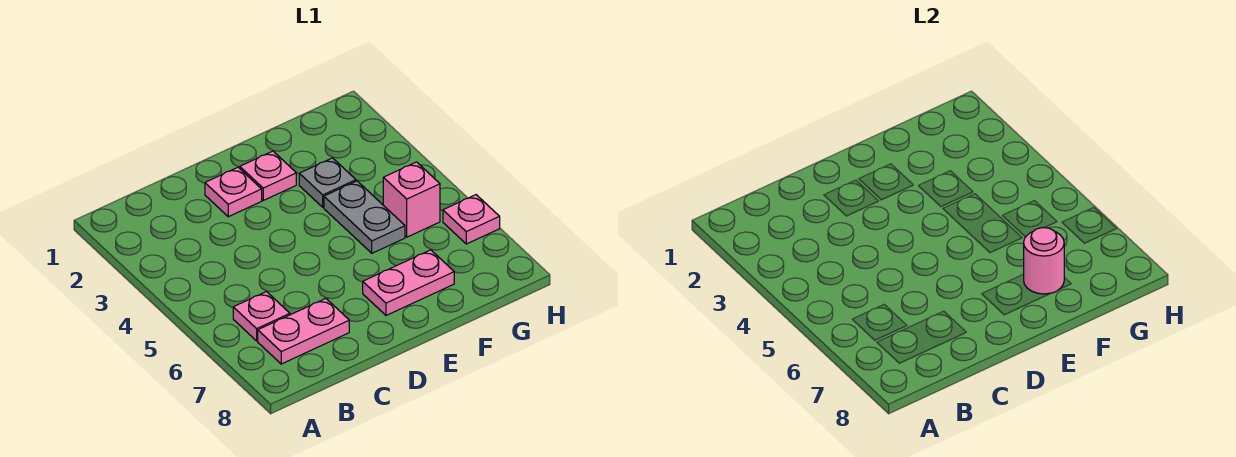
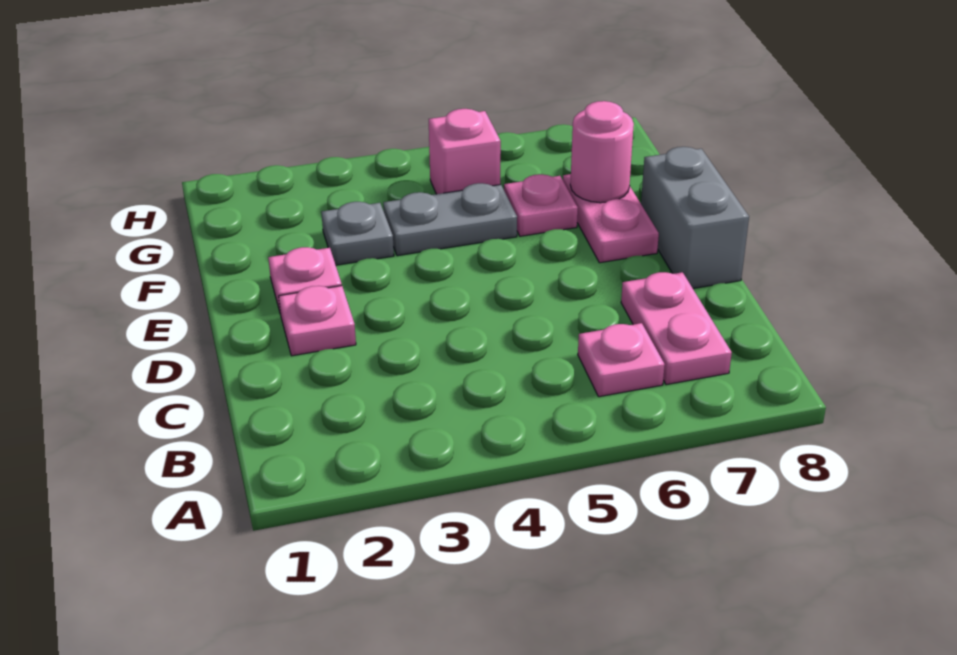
none -> grey brick D8:E8 level 1
pink plate H6 level 1 -> pink plate F6 level 1

